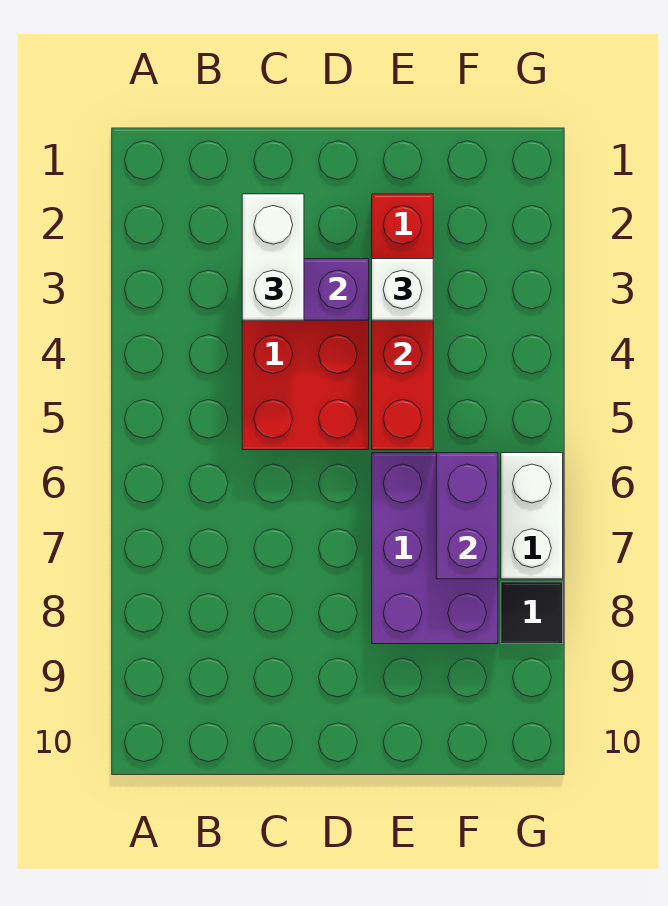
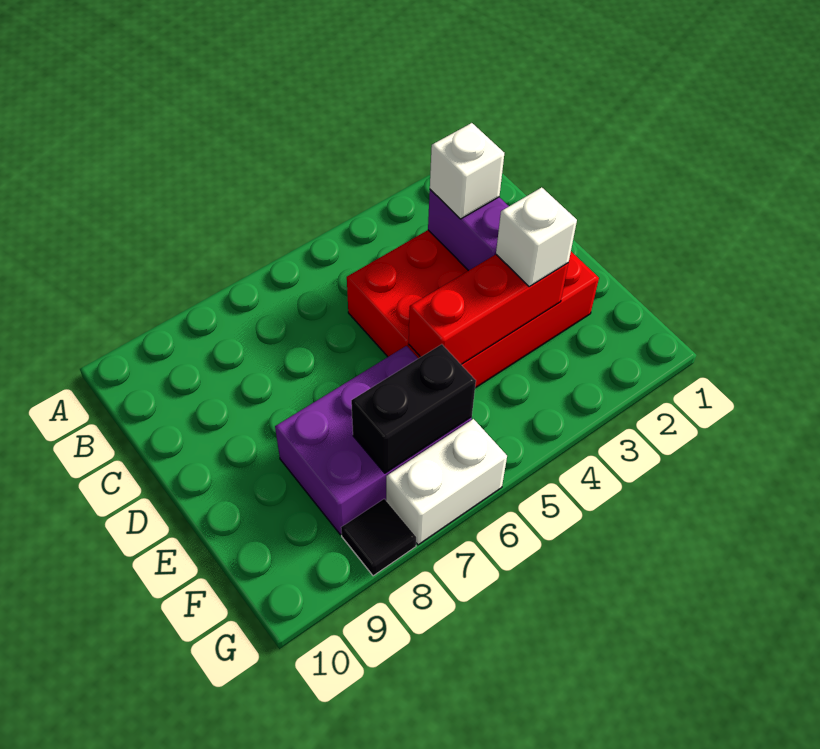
white brick C2:C3 level 3 -> white brick C3 level 3
purple brick F6:F7 level 2 -> black brick F6:F7 level 2

